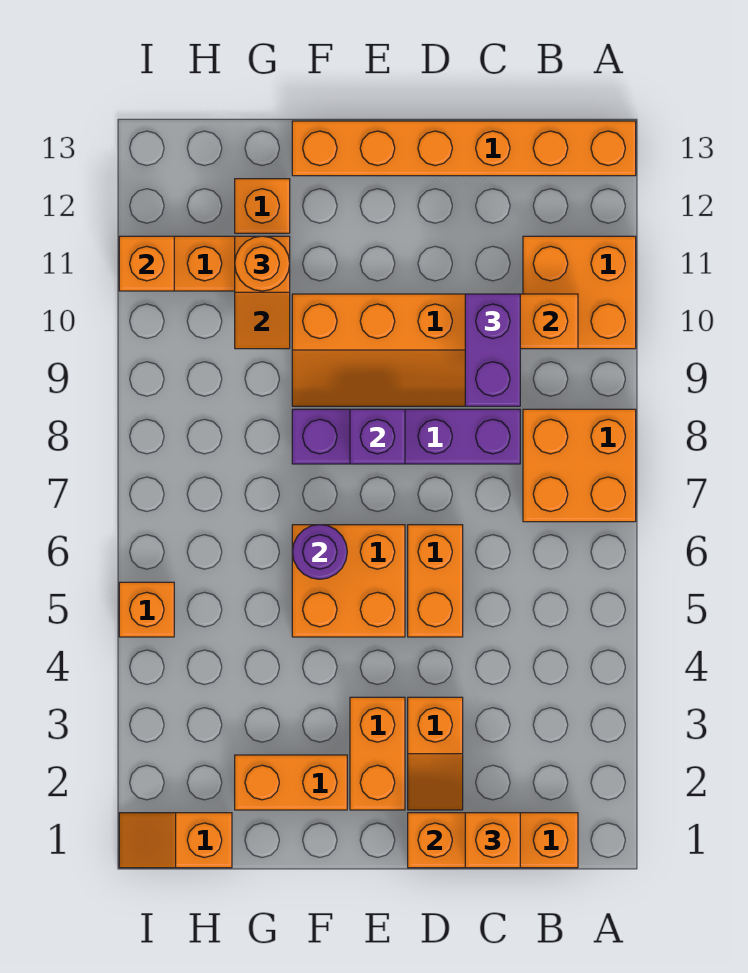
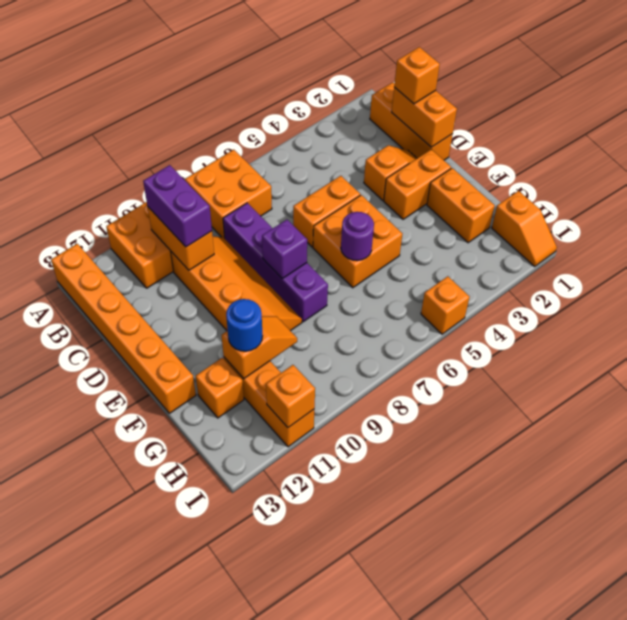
purple brick C9:C10 level 3 -> purple brick B10:C10 level 3
orange round brick G11 level 3 -> blue round brick G11 level 3

